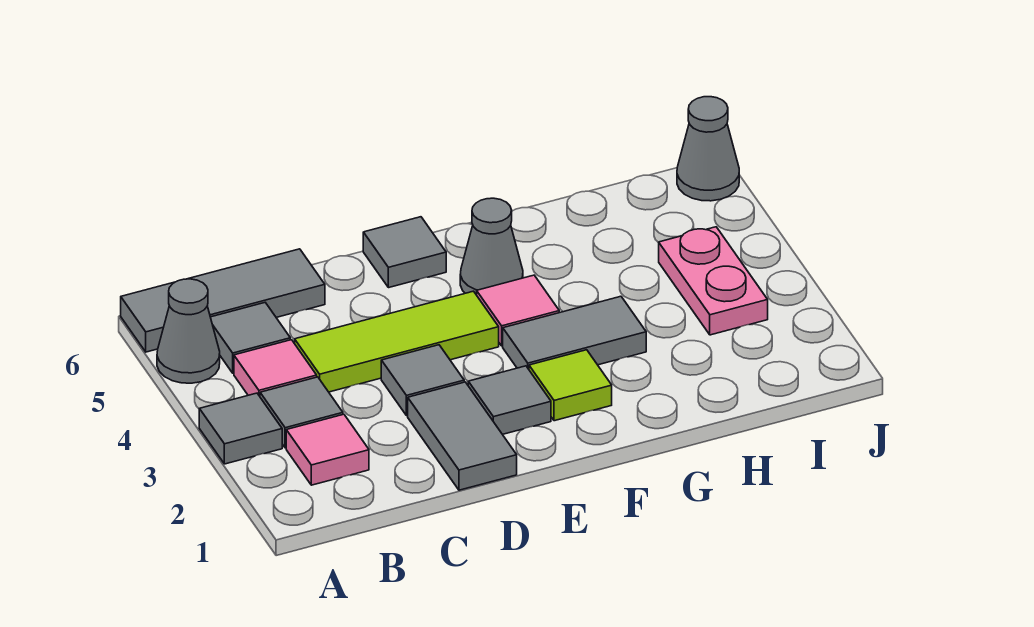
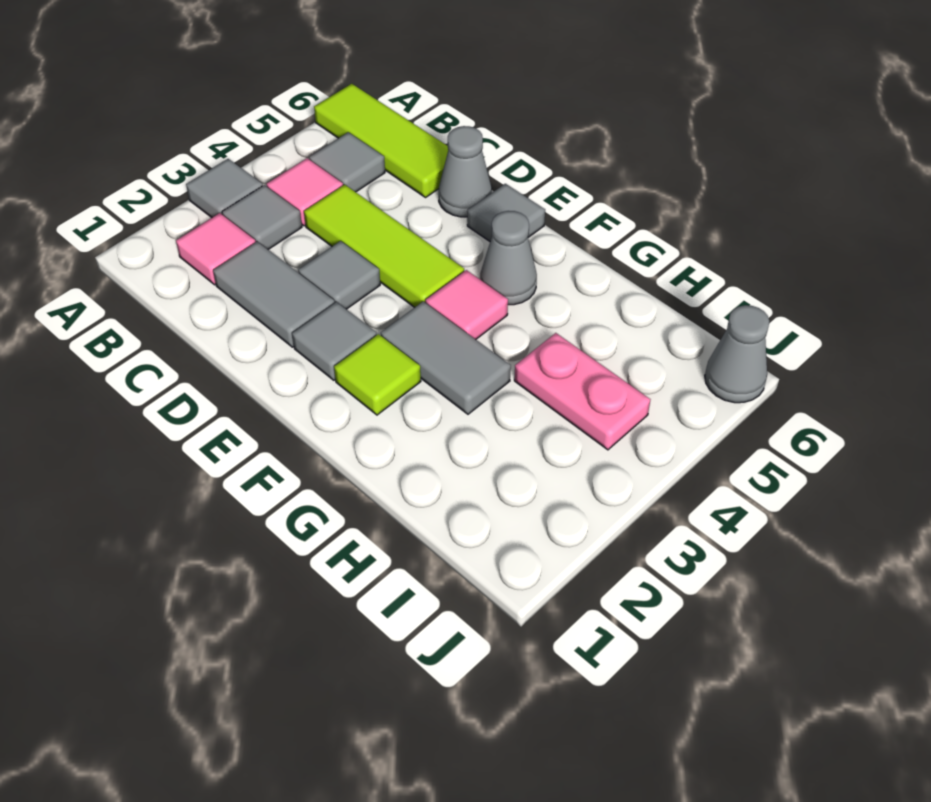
grey cone A5 level 1 -> grey cone D6 level 1
grey tile A6:C6 level 1 -> lime tile A6:C6 level 1
grey tile D1:D2 level 1 -> grey tile C2:D2 level 1
pink plate I3:I4 level 1 -> pink plate H4:I4 level 1

